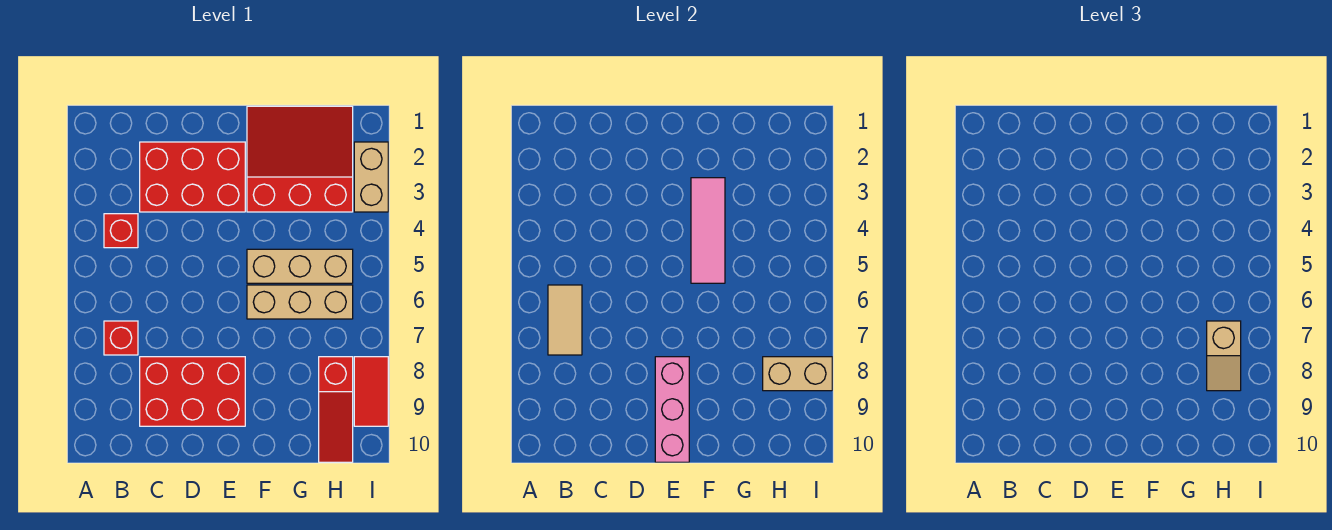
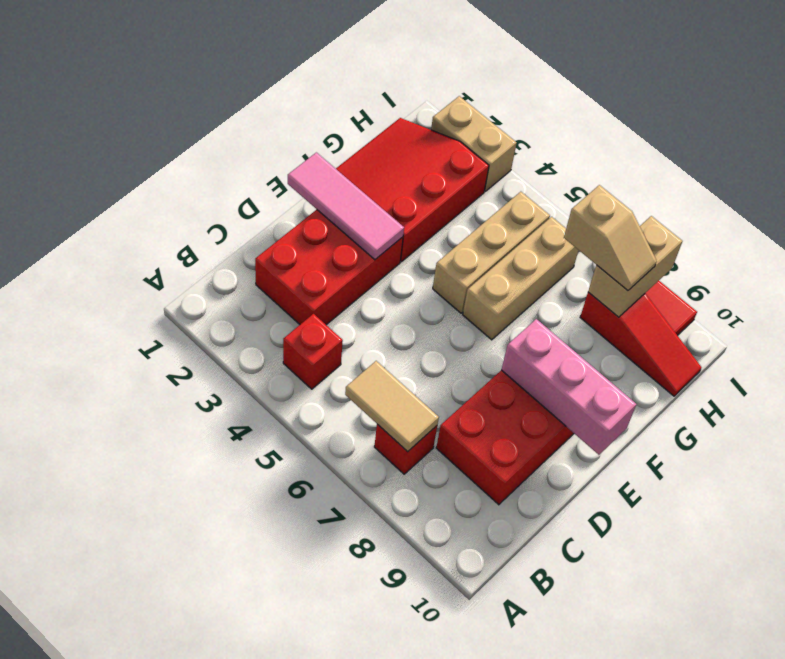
pink tile F3:F5 level 2 -> pink tile E1:E3 level 2

